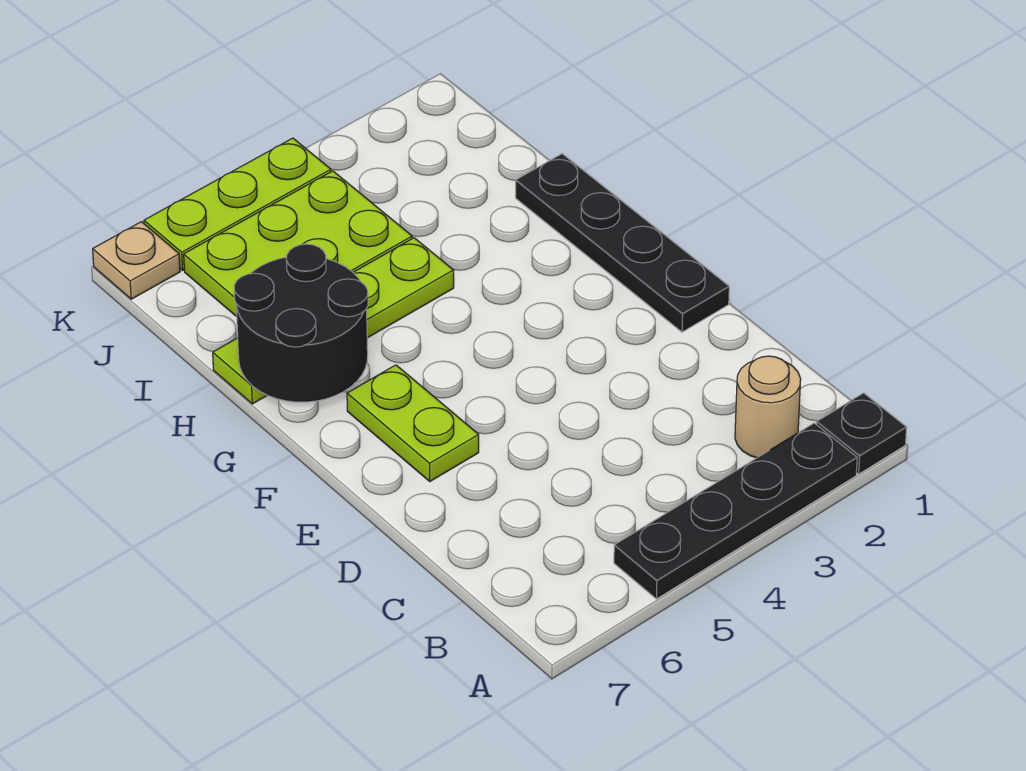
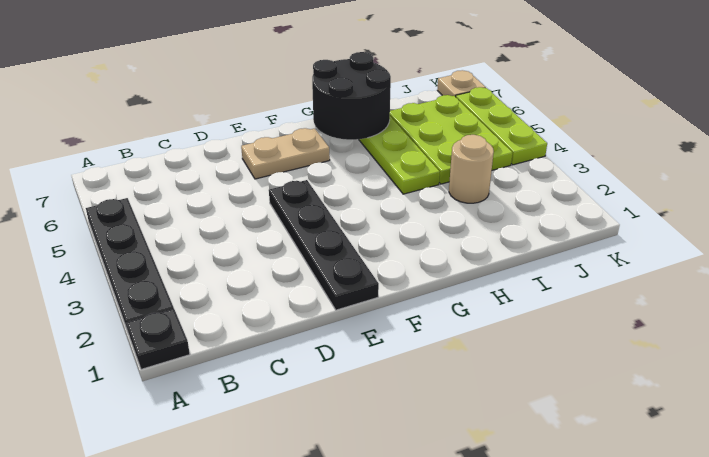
tan round brick B2 level 1 -> tan round brick I3 level 1
black plate E1:H1 level 1 -> black plate E1:E4 level 1
lime plate E6:F6 level 1 -> tan plate E6:F6 level 1

